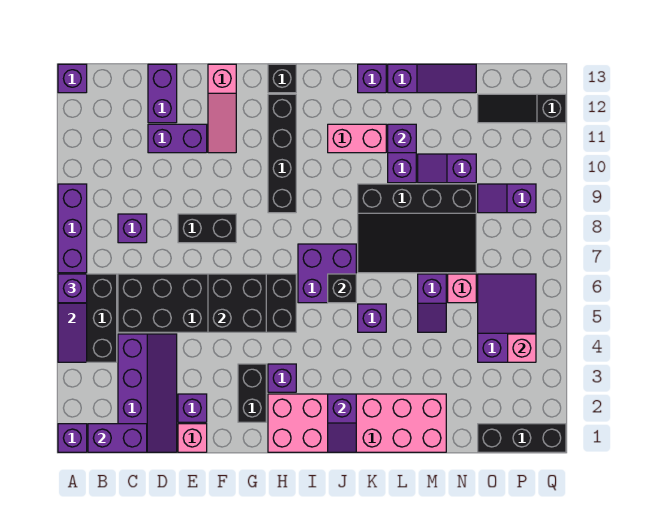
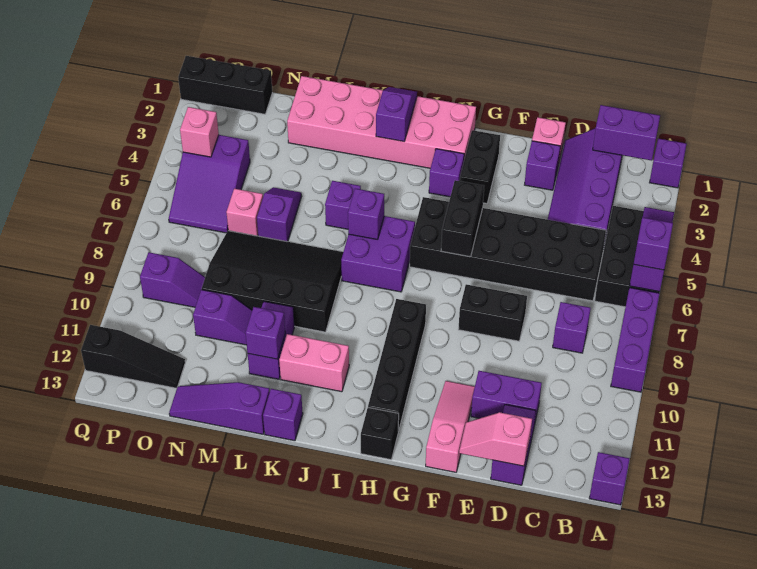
none -> pink slope D13:E13 level 2 top D
black brick F5:G6 level 2 -> black brick G5:G6 level 2
black brick J6 level 2 -> purple brick J6 level 2

